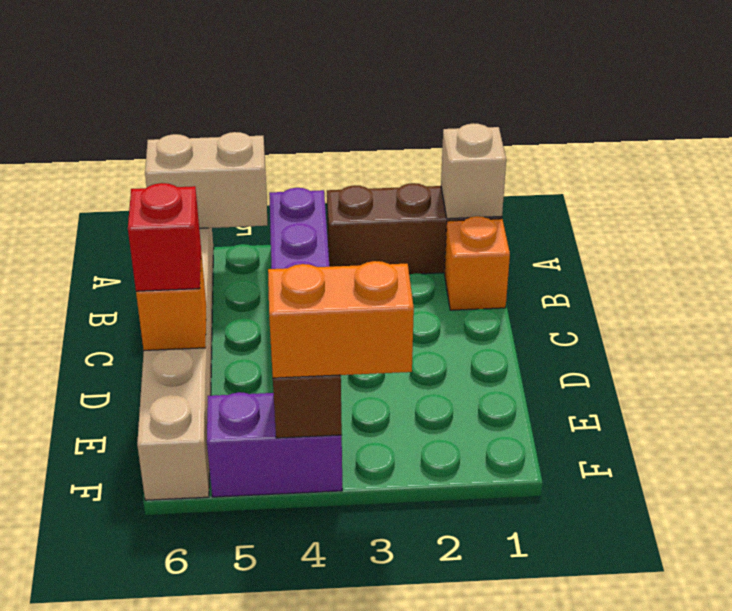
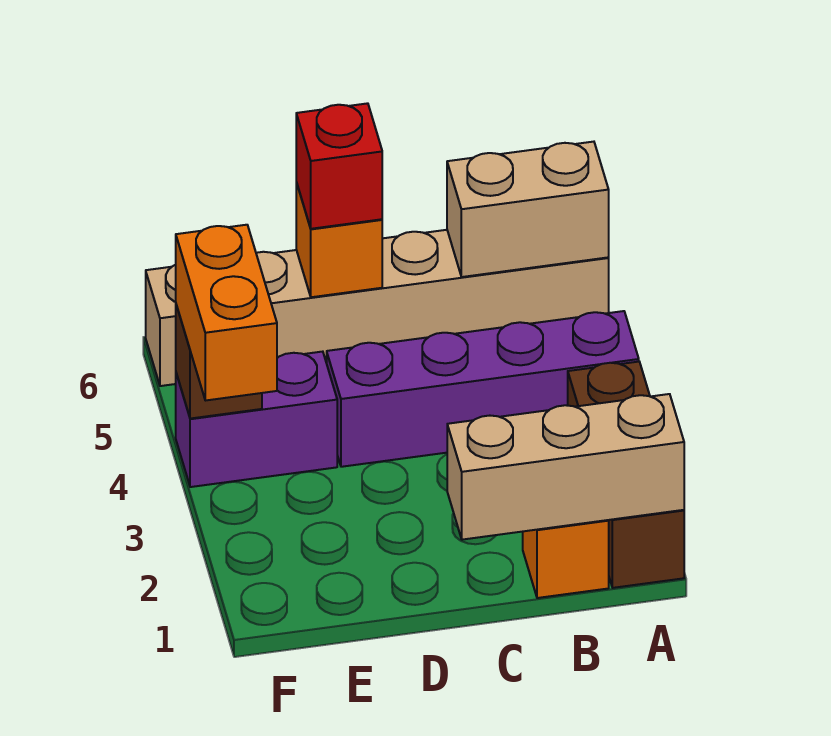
tan brick A1 level 2 -> tan brick A1:C1 level 2
tan brick A5:A6 level 2 -> tan brick A6:B6 level 2
purple brick F4:F5 level 1 -> purple brick E4:F4 level 1

